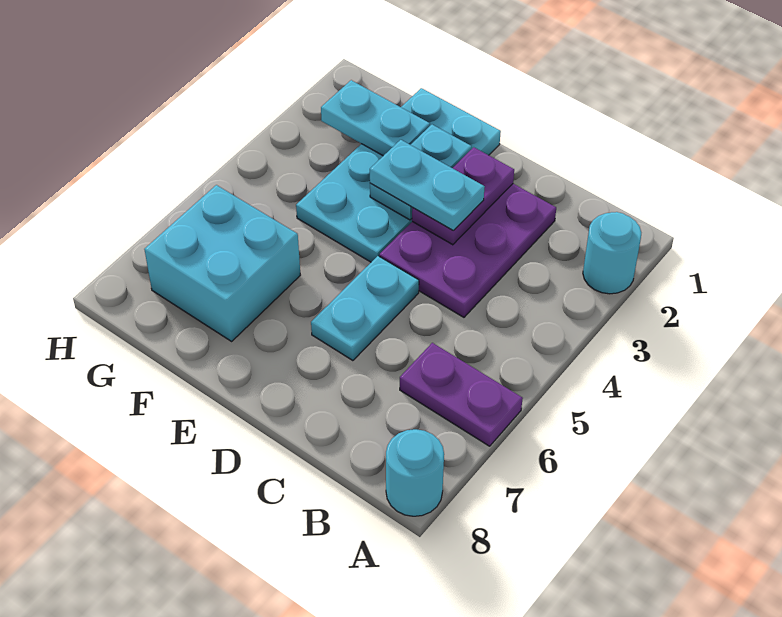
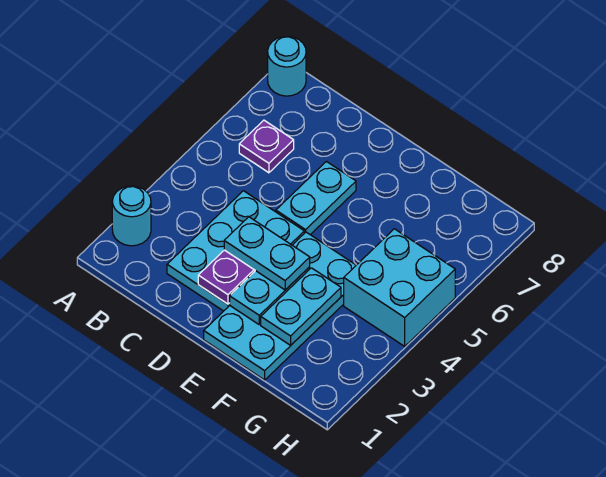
purple plate A6:B6 level 1 -> purple plate B6 level 1
purple plate C2:D4 level 1 -> cyan plate C2:D4 level 1
cyan plate F2:G2 level 2 -> cyan plate F2:F3 level 2
cyan brick F6:G7 level 1 -> cyan brick G4:H5 level 1

